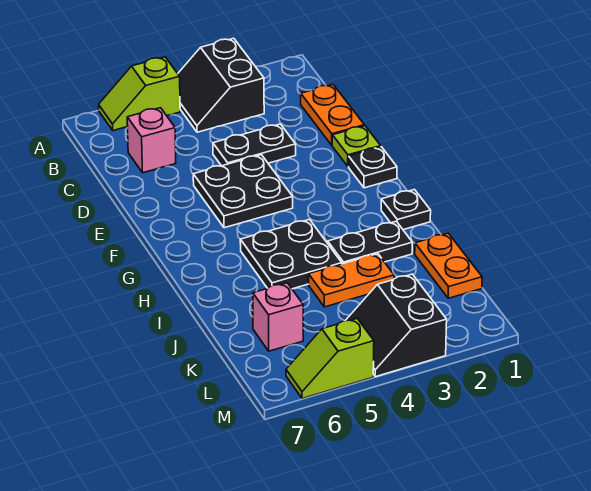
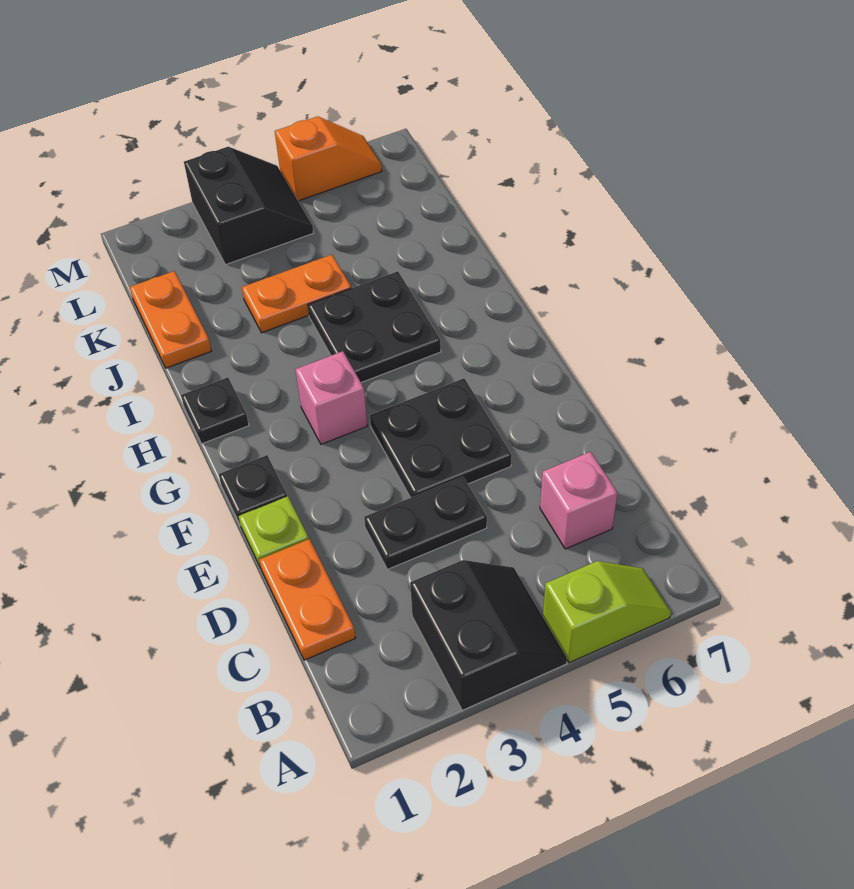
black plate I2:I3 level 1 -> none
pink brick K6 level 1 -> pink brick G3 level 1
lime slope M5:M6 level 1 top 5 -> orange slope M5:M6 level 1 top 5

